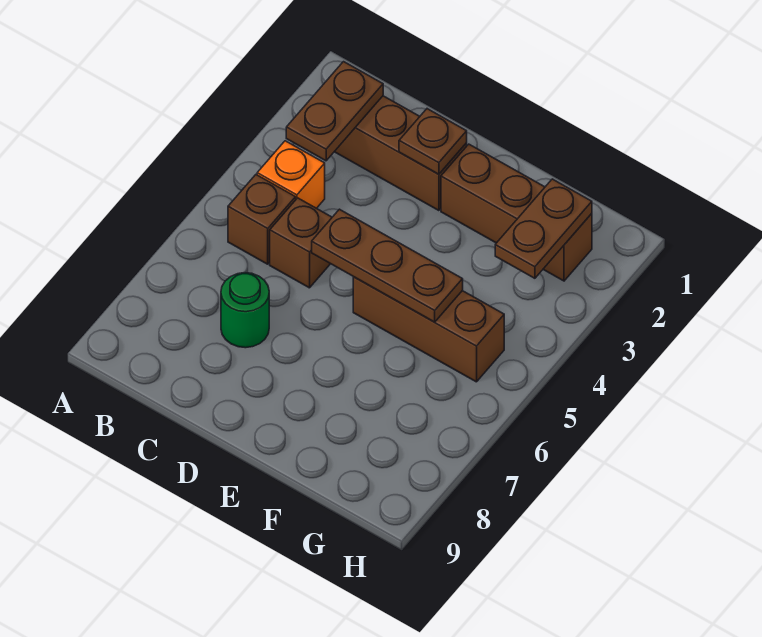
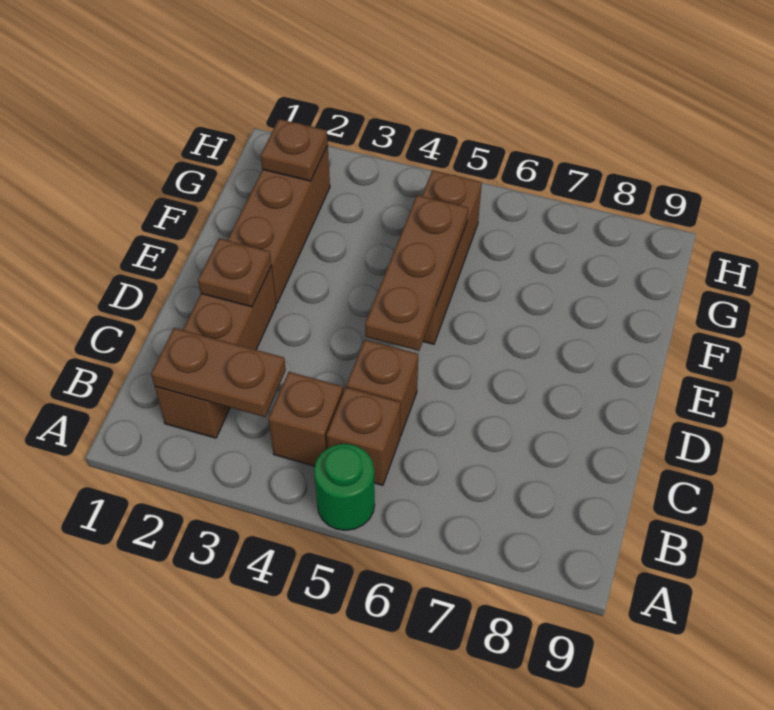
orange brick B4 level 1 -> brown brick B4 level 1
green round brick C7 level 1 -> green round brick A5 level 1
brown plate G2:G3 level 2 -> brown plate G2 level 2

